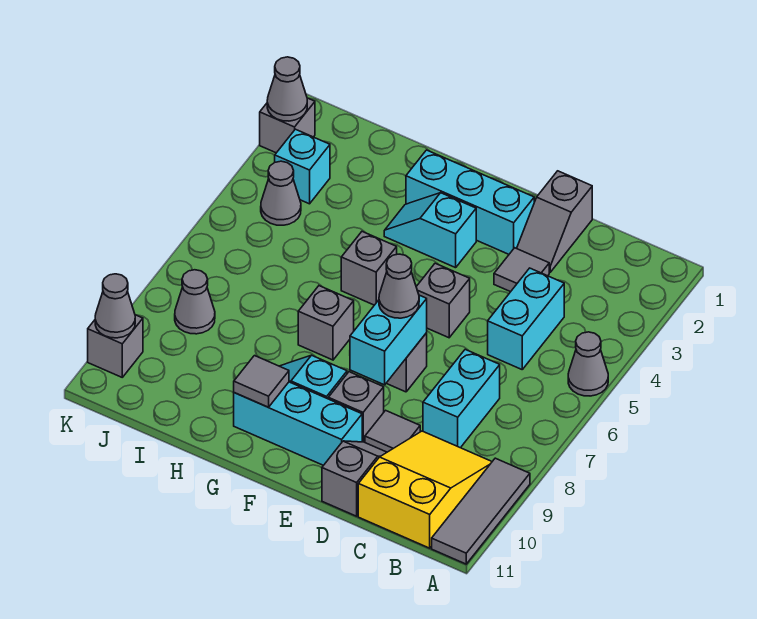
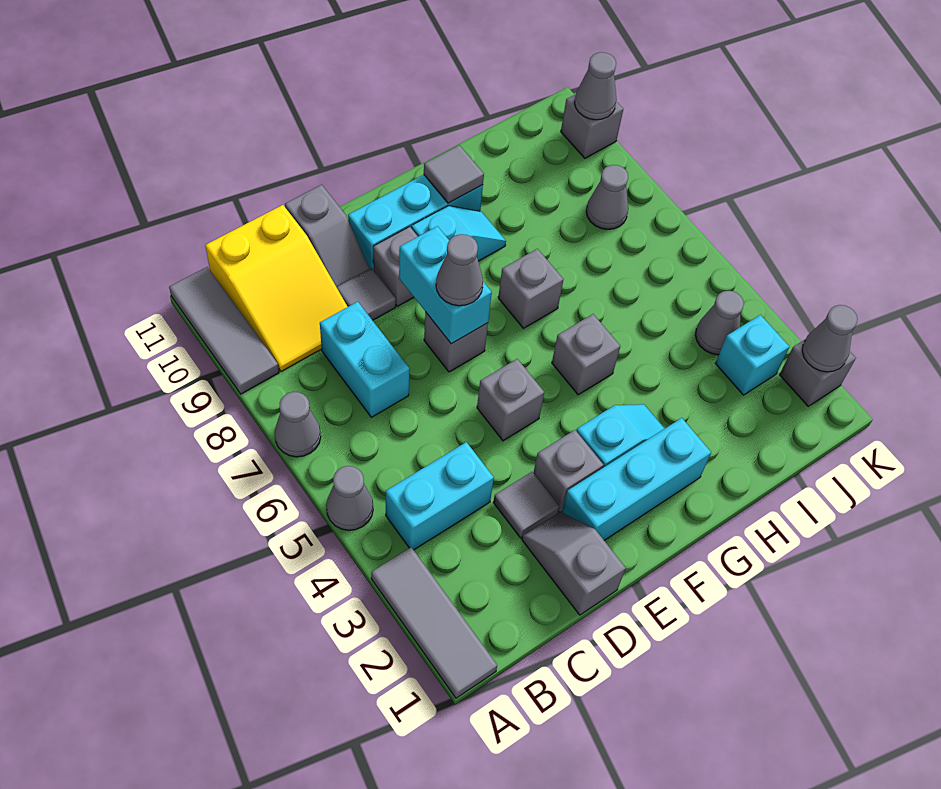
none -> grey tile A1:A3 level 1
none -> grey cone A7 level 1
cyan brick C4:C5 level 1 -> cyan brick B4:C4 level 1
none -> grey brick E3 level 1

